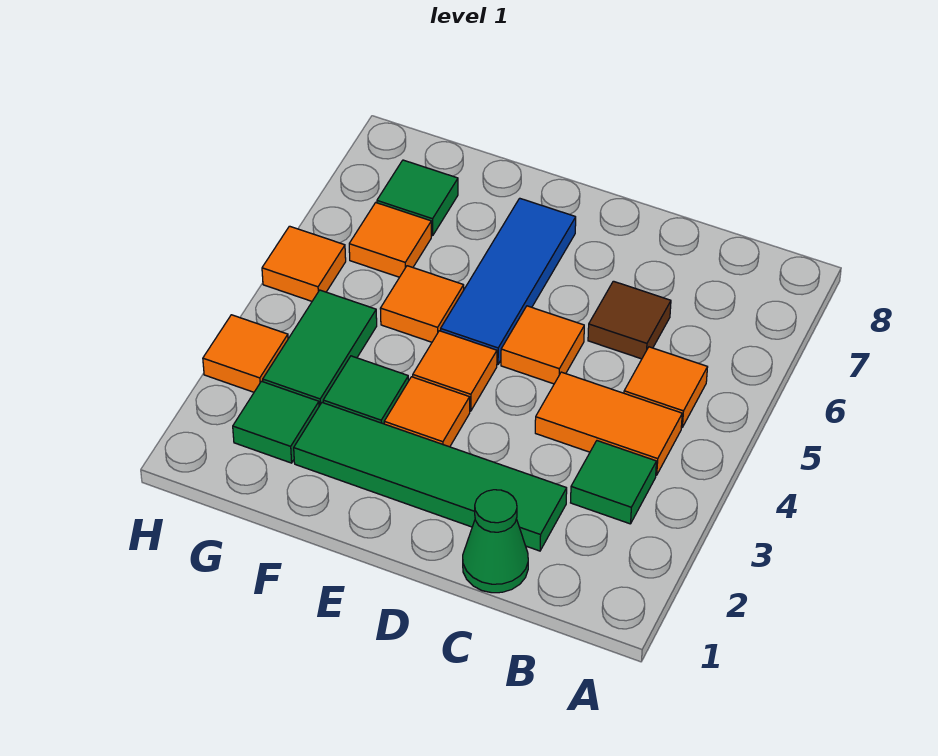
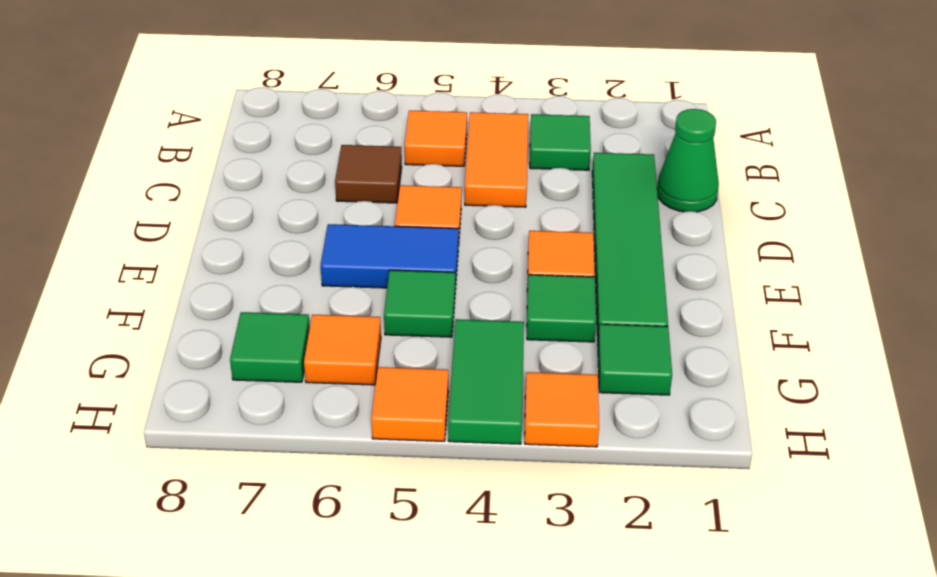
orange tile E4 level 1 -> none
blue tile E5:E7 level 1 -> blue tile E5:E6 level 1
orange tile F5 level 1 -> green tile F5 level 1
green tile G3:G4 level 1 -> green tile G4:H4 level 1

